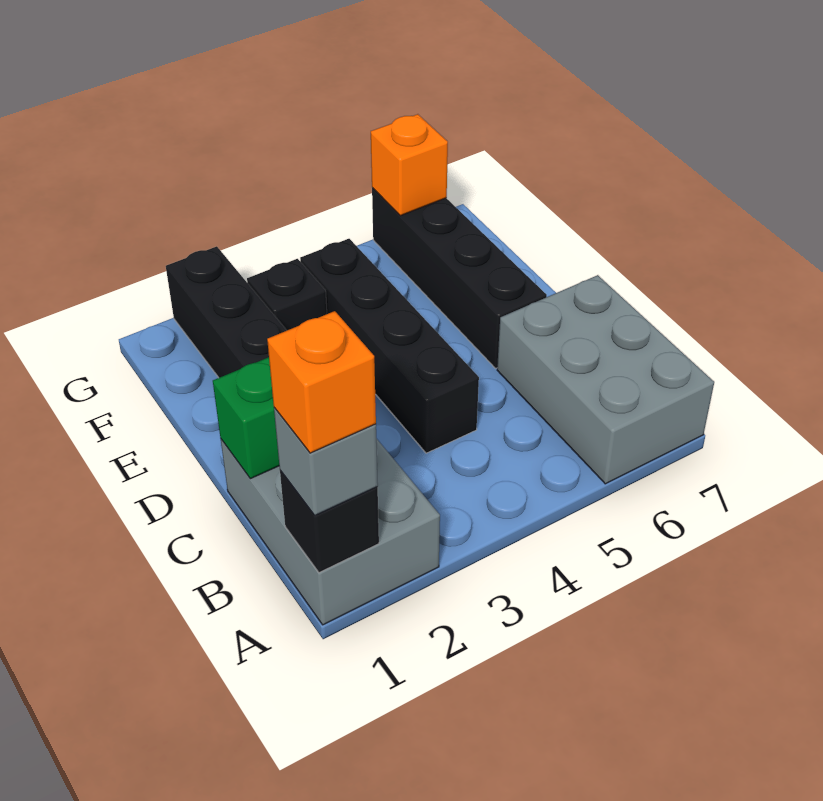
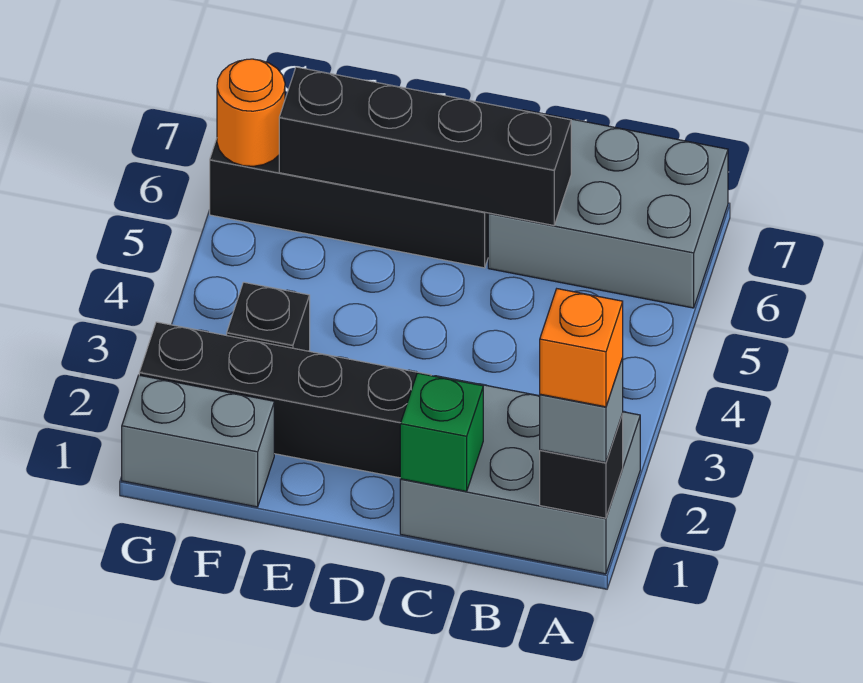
black brick C4:F4 level 1 -> black brick C6:F6 level 2
none -> grey brick F1:G1 level 1
orange brick G6 level 2 -> orange round brick G6 level 2

